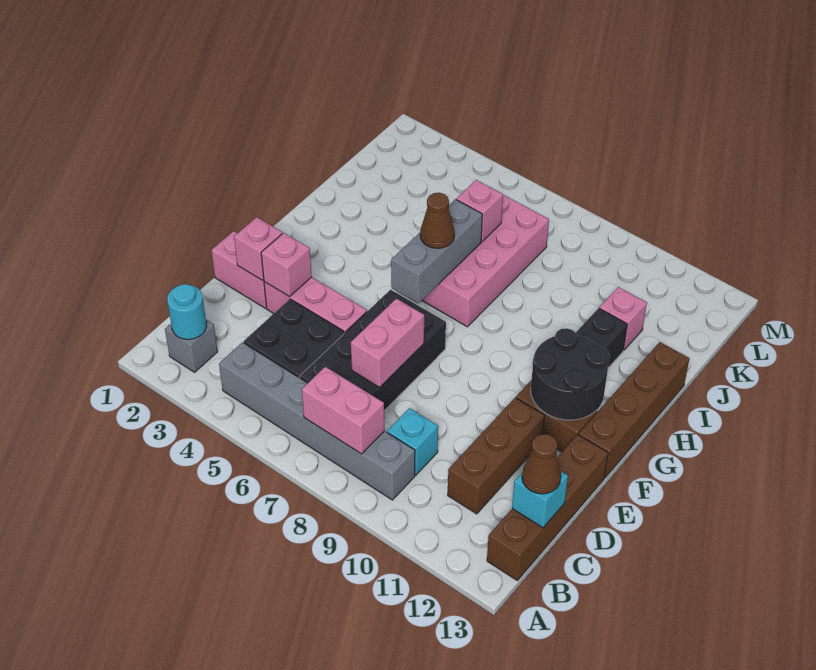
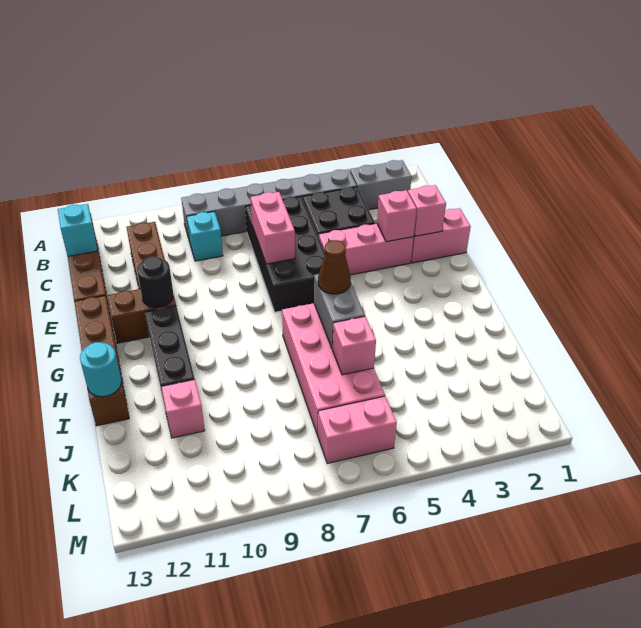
grey brick B2 level 1 -> grey brick B2:B3 level 1
cyan round brick B2 level 2 -> cyan round brick I13 level 2
pink brick B7:B8 level 2 -> pink brick L6:L7 level 1
brown cone C13 level 3 -> none
black round brick F11:G12 level 2 -> black round brick F11 level 2
grey brick G6:I6 level 2 -> grey brick H6:I6 level 2

